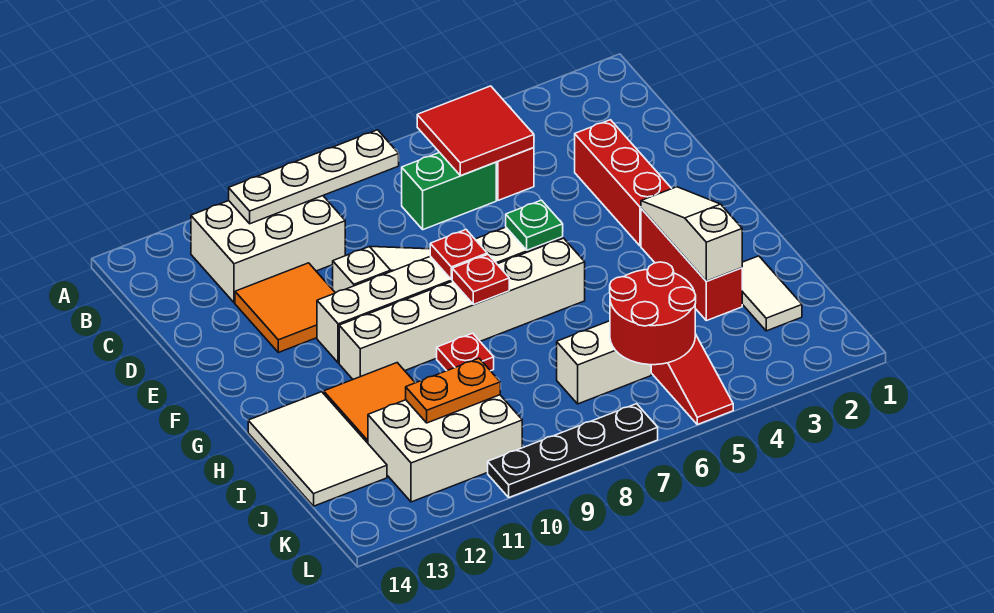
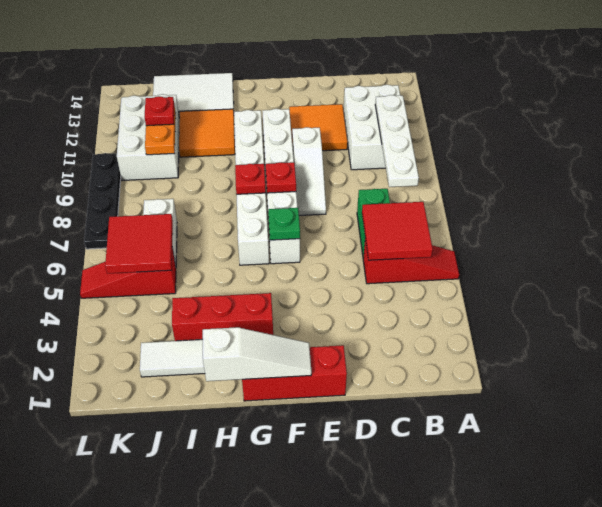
red brick D3:F3 level 1 -> red brick E1:G1 level 1
white slope G3:I3 level 2 top I -> white slope F1:H1 level 2 top H
red plate H9 level 1 -> red plate J11 level 3
red round brick J5:K6 level 2 -> red tile J5:K6 level 2

